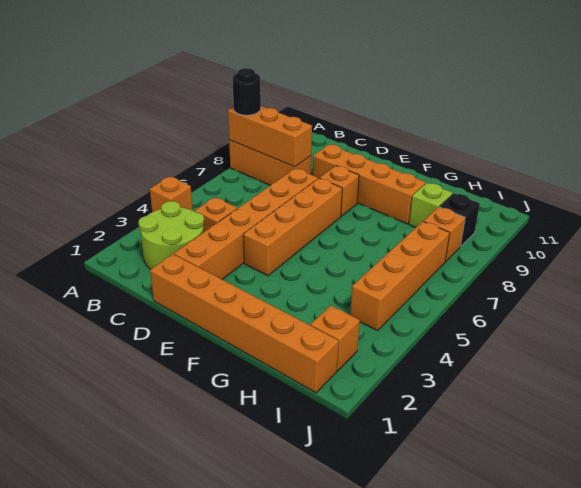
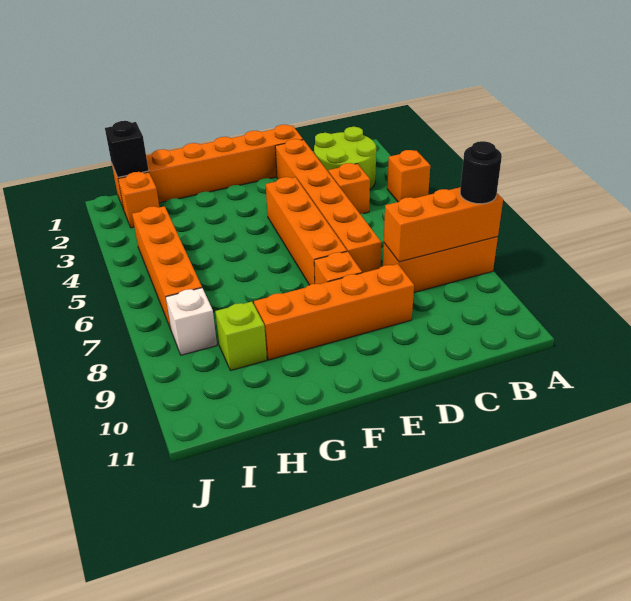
orange brick I8 level 1 -> white brick I8 level 1
black brick I9 level 1 -> black brick I1 level 2

